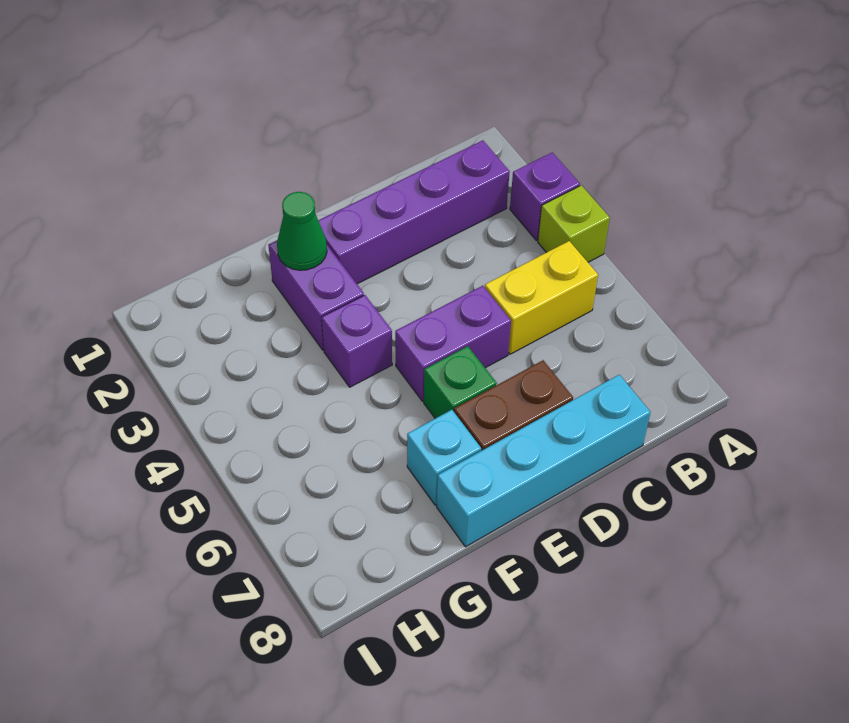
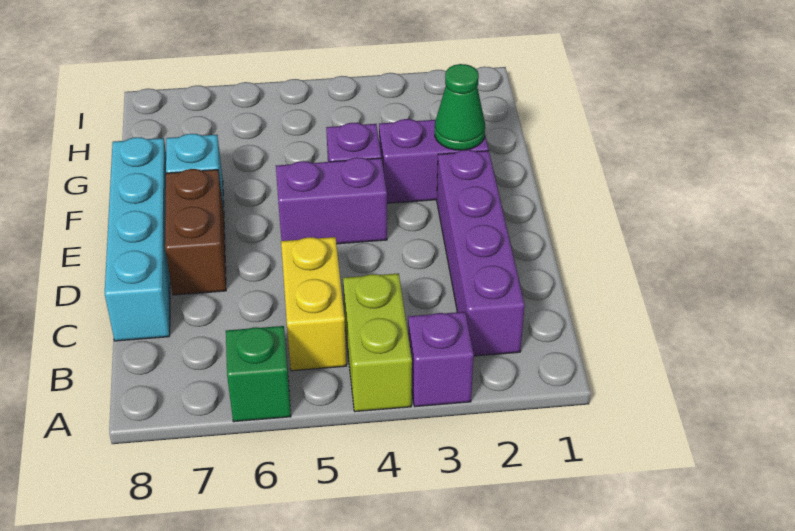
lime brick A4 level 1 -> lime brick A4:B4 level 1
purple brick D5:E5 level 1 -> purple brick E4:E5 level 1
green brick E6 level 1 -> green brick A6 level 1

